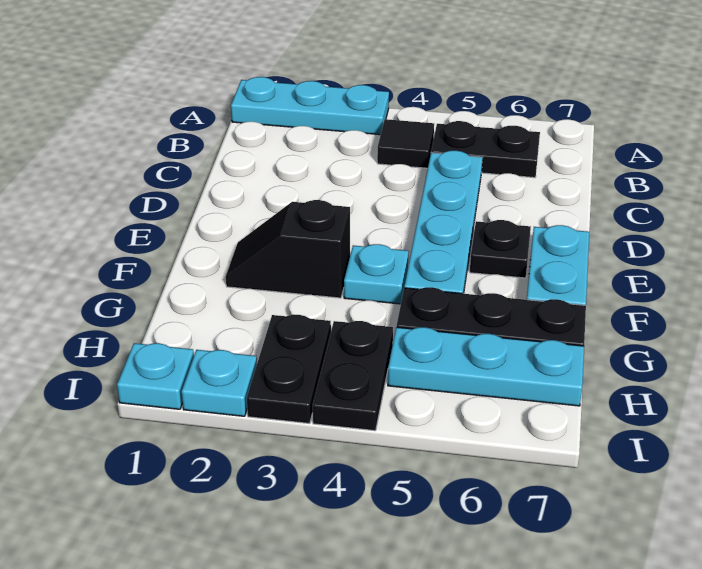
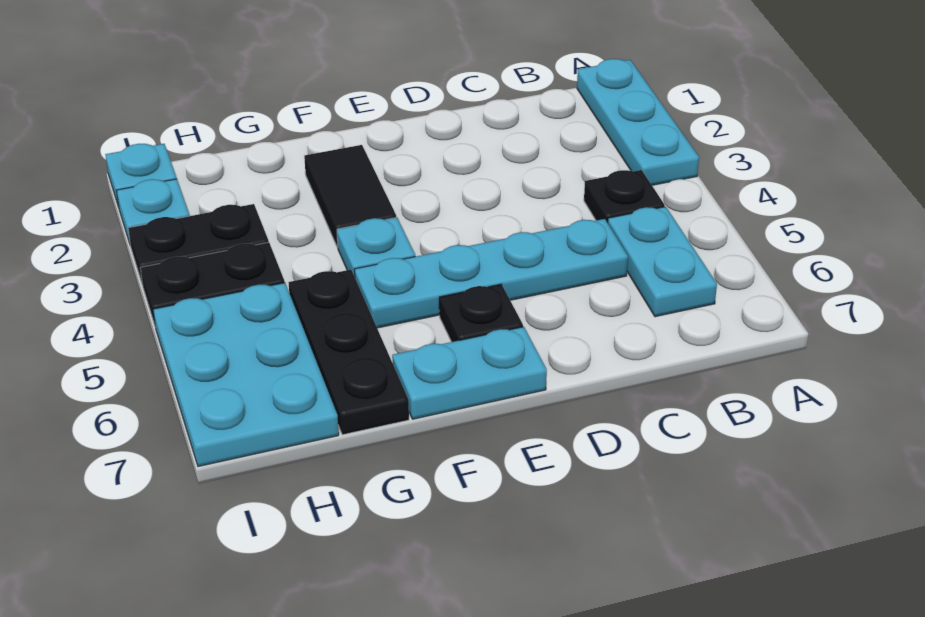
black tile B4 level 1 -> black plate B4 level 1
black plate B5:B6 level 1 -> cyan plate B5:B6 level 1
black slope F2:F3 level 1 top 3 -> black tile F2:F3 level 1
cyan plate H5:H7 level 1 -> cyan plate H5:I7 level 1

